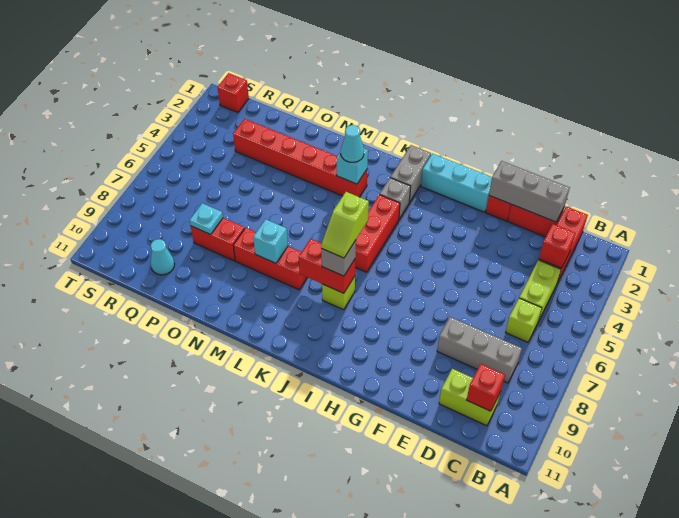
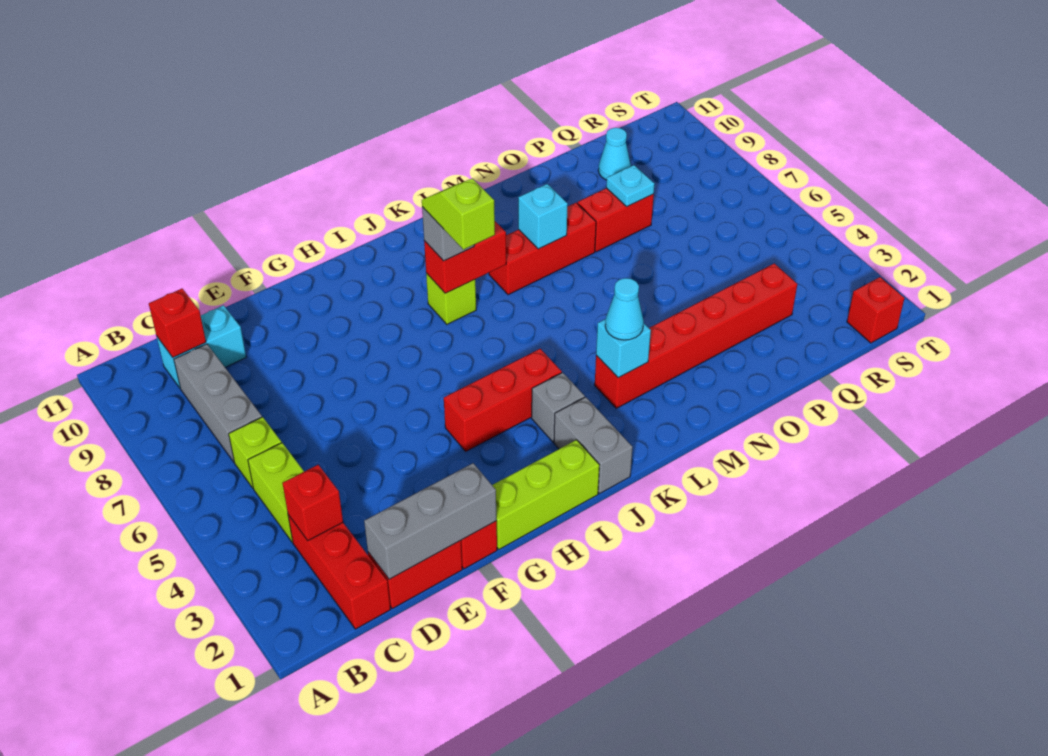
grey brick C8:E8 level 1 -> grey brick C7:C9 level 1
lime brick C10:D10 level 1 -> cyan brick C10:D10 level 1
cyan brick G1:I1 level 1 -> lime brick G1:I1 level 1
red brick J4:J6 level 1 -> red brick H4:J4 level 1

